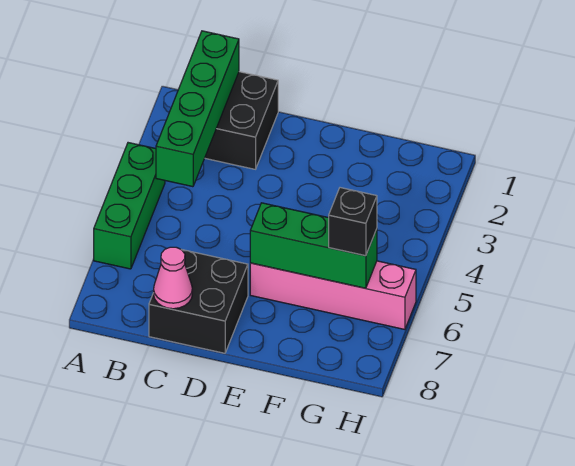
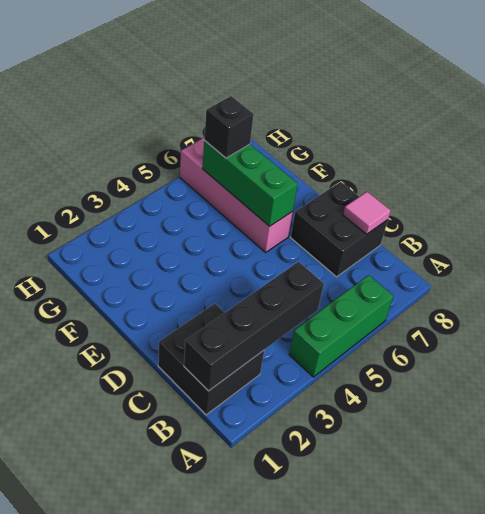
green brick B1:B4 level 2 -> black brick B1:B4 level 2
pink cone C8 level 2 -> pink tile C8 level 2

